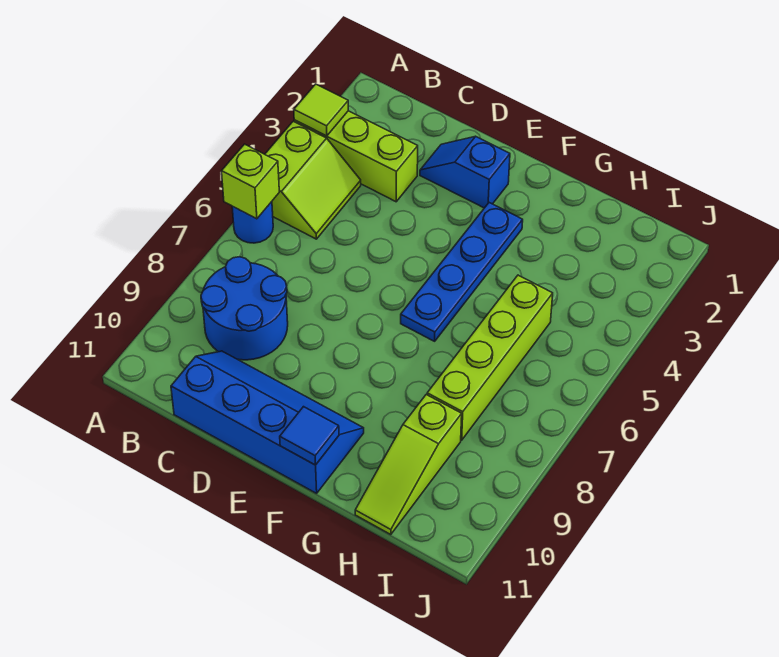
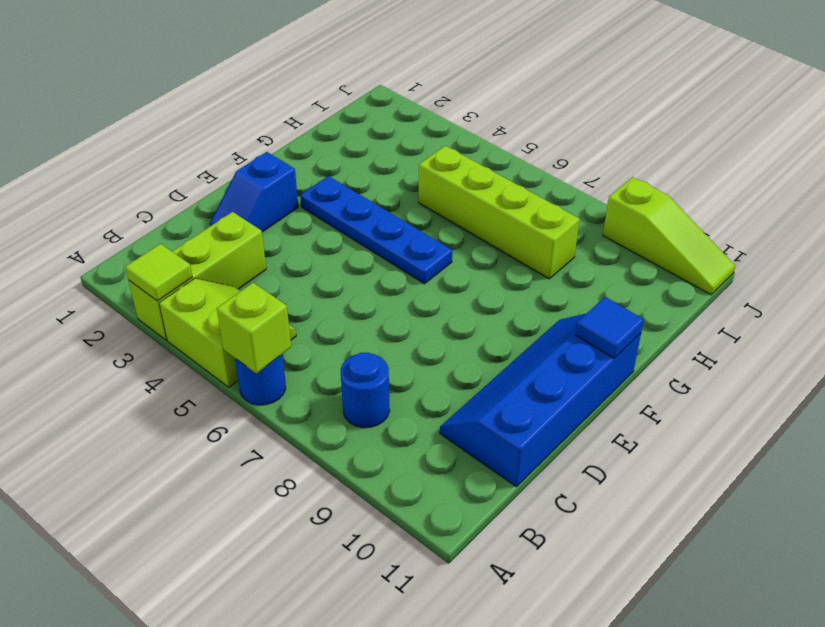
blue round brick B8:C9 level 1 -> blue round brick B8 level 1
lime slope H9:H11 level 1 top 9 -> lime slope J9:J11 level 1 top 9

